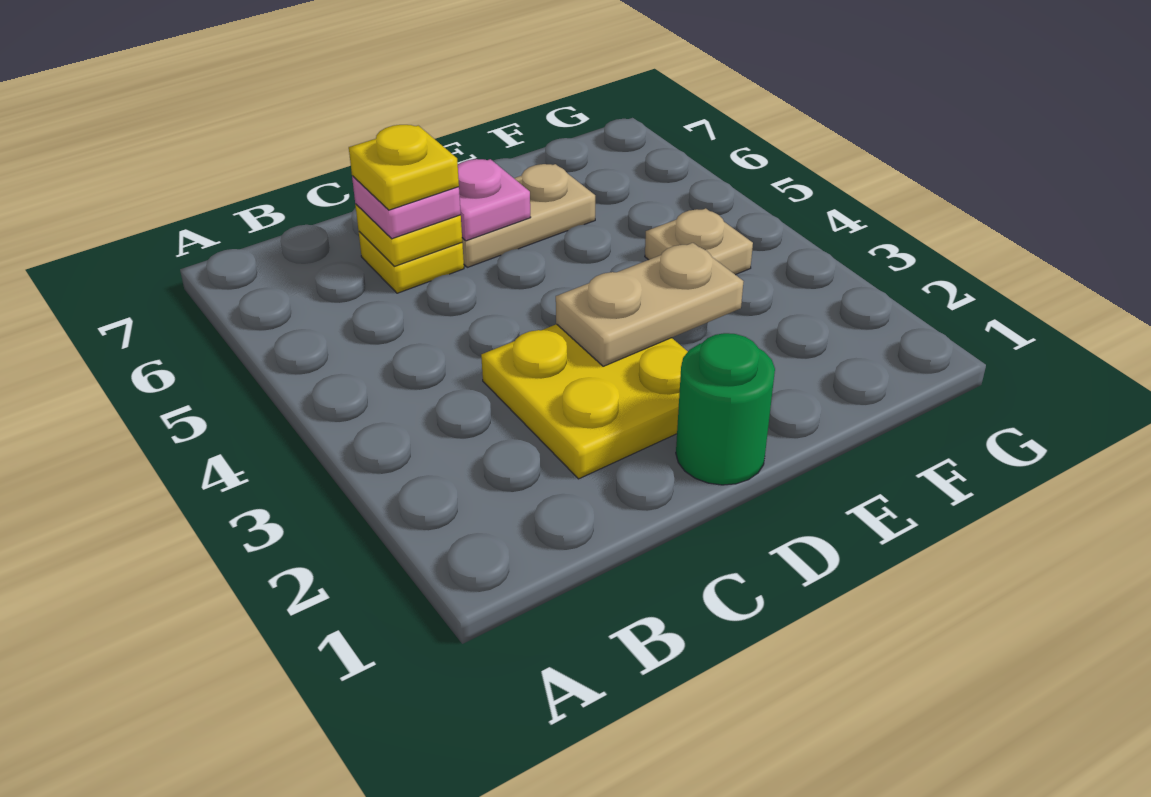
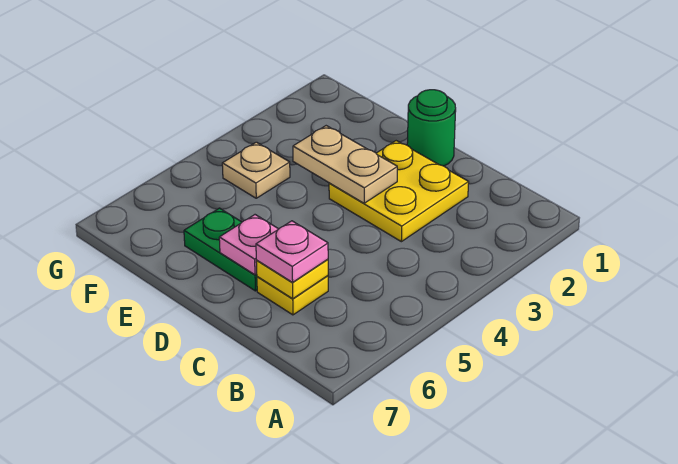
yellow plate C6 level 4 -> none
tan plate D6:E6 level 1 -> green plate D6:E6 level 1

